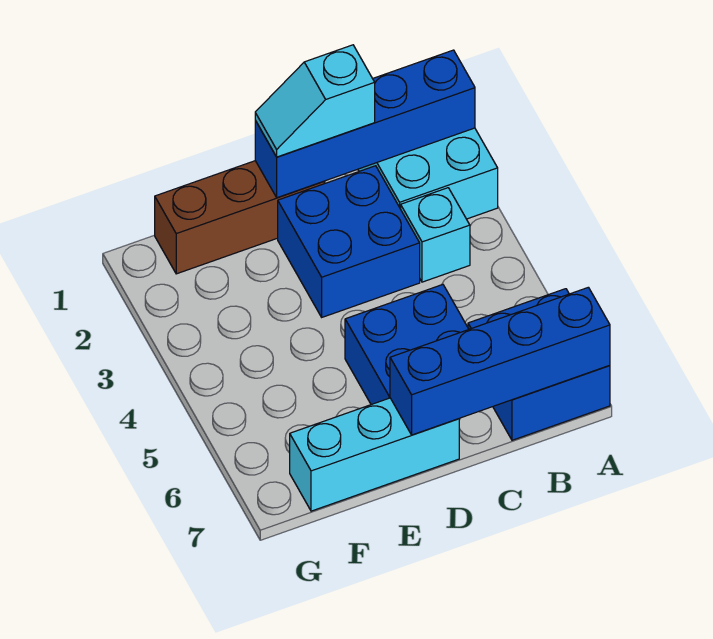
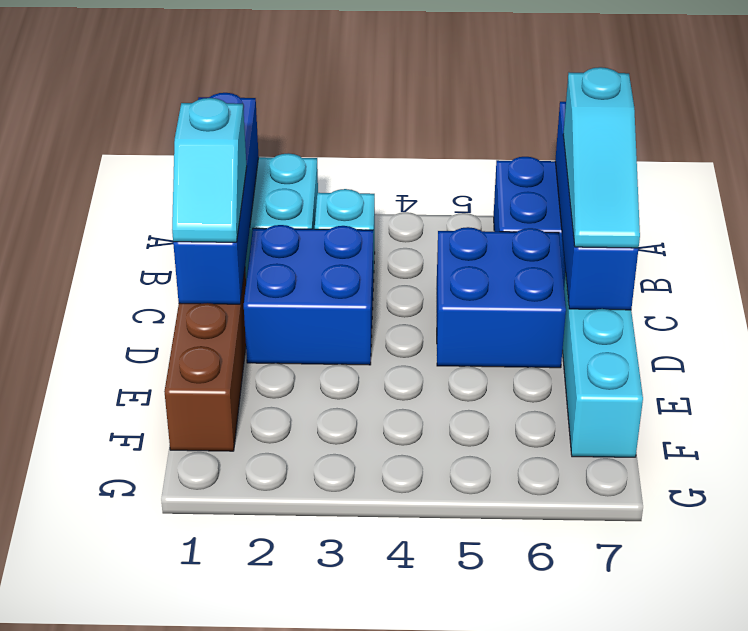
none -> cyan slope B7:D7 level 3 top B

